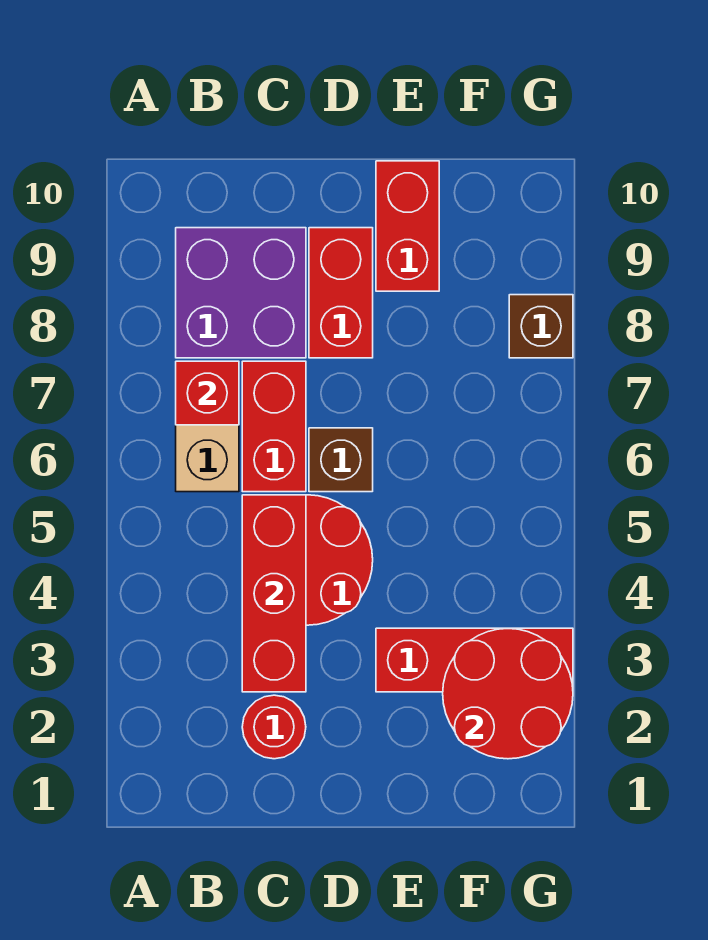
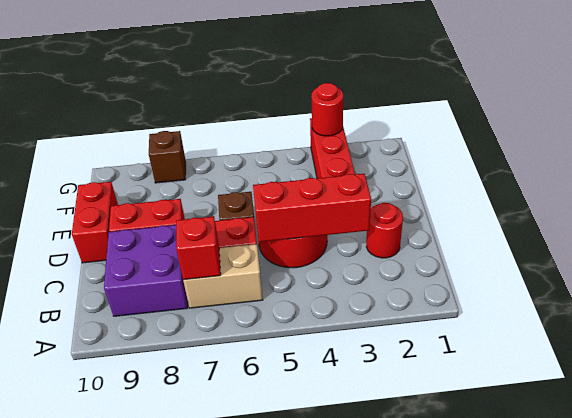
red brick E9:E10 level 1 -> red brick D10:E10 level 1
red round brick F2:G3 level 2 -> red round brick G3 level 2

